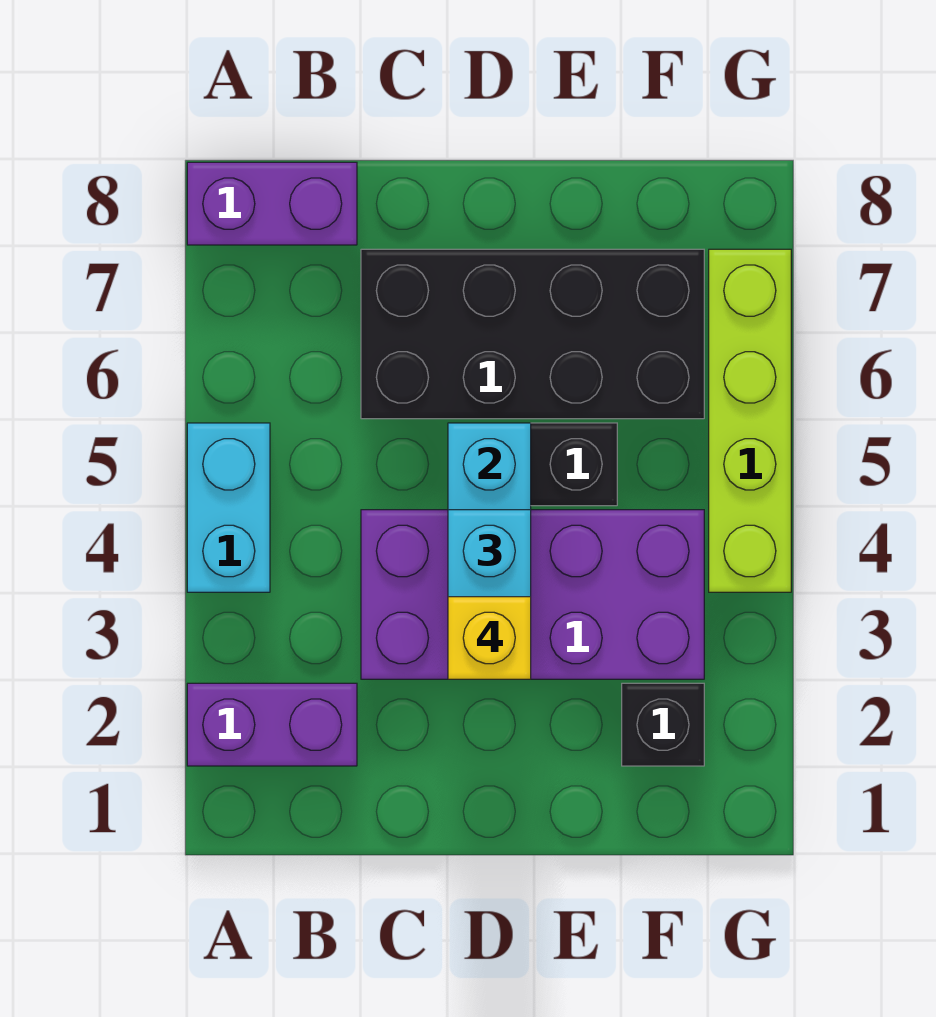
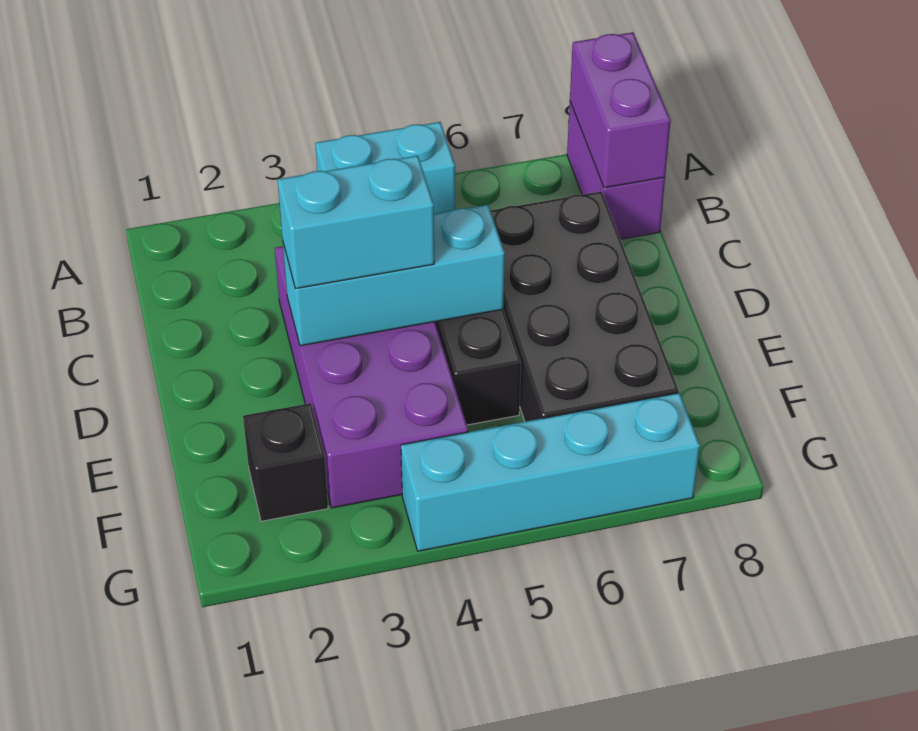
purple brick A2:B2 level 1 -> purple brick A8:B8 level 2
yellow brick D3 level 4 -> none
lime brick G4:G7 level 1 -> cyan brick G4:G7 level 1

